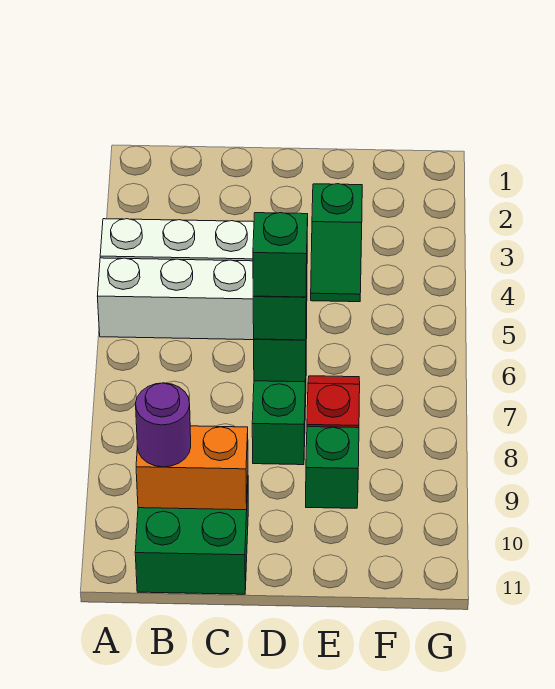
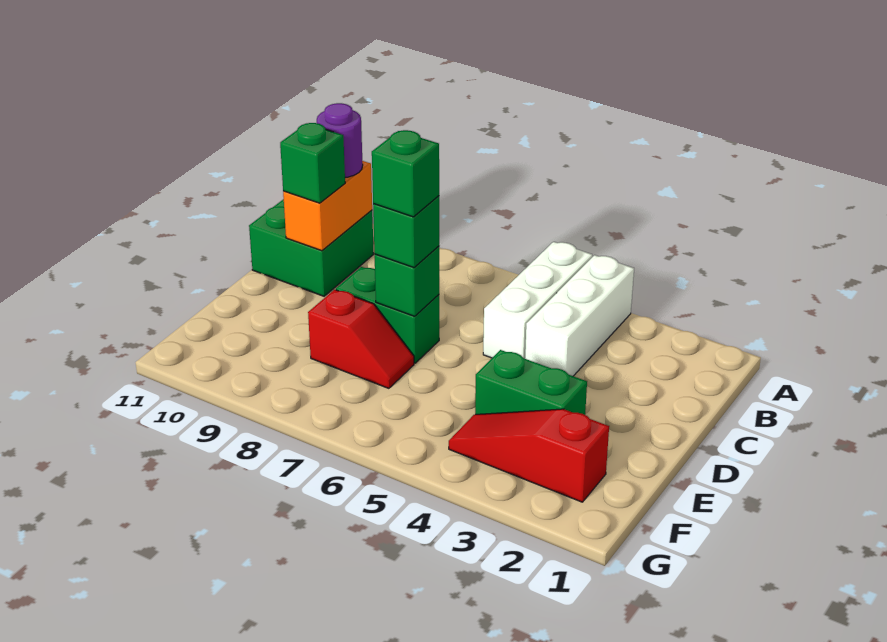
green slope E3:E4 level 1 top 3 -> green brick E3:E4 level 1
green brick E9 level 1 -> green brick C10 level 3
none -> red slope F2:F4 level 1 top 2

